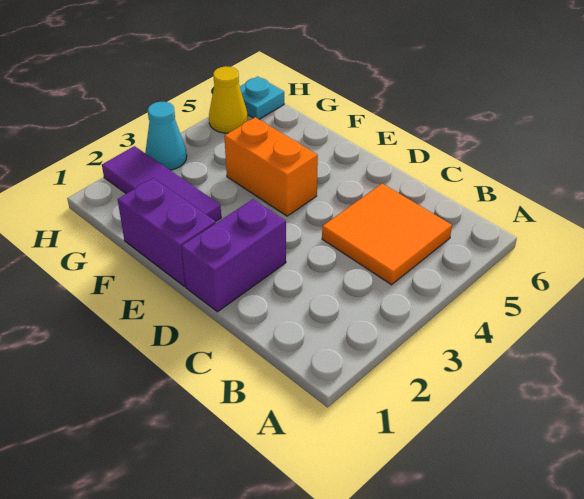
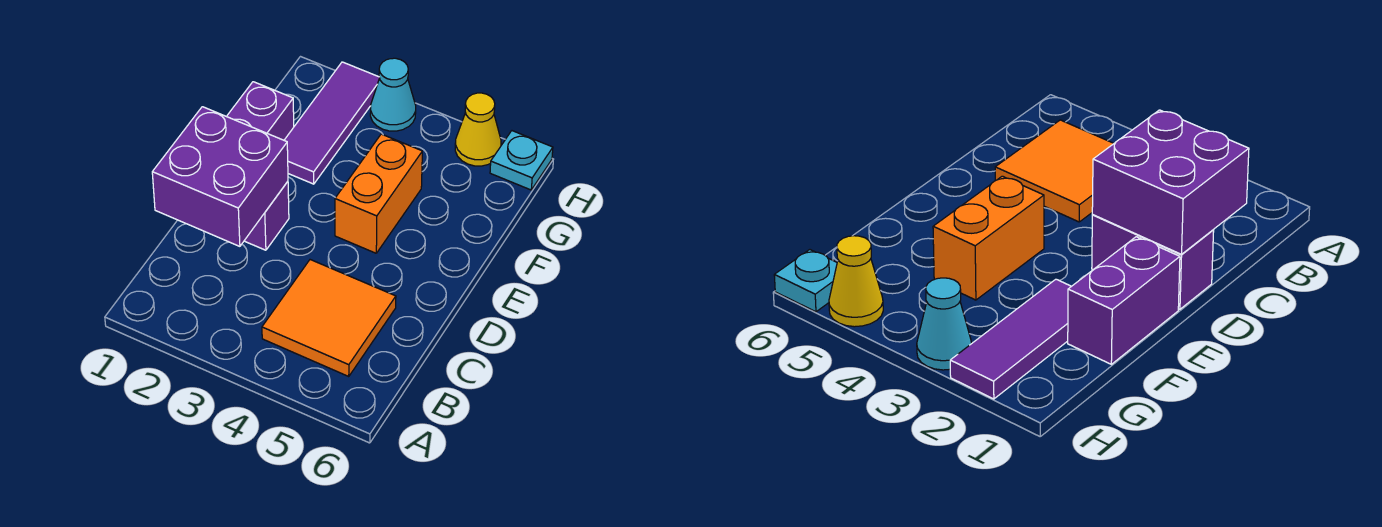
none -> purple brick C1:D2 level 2

